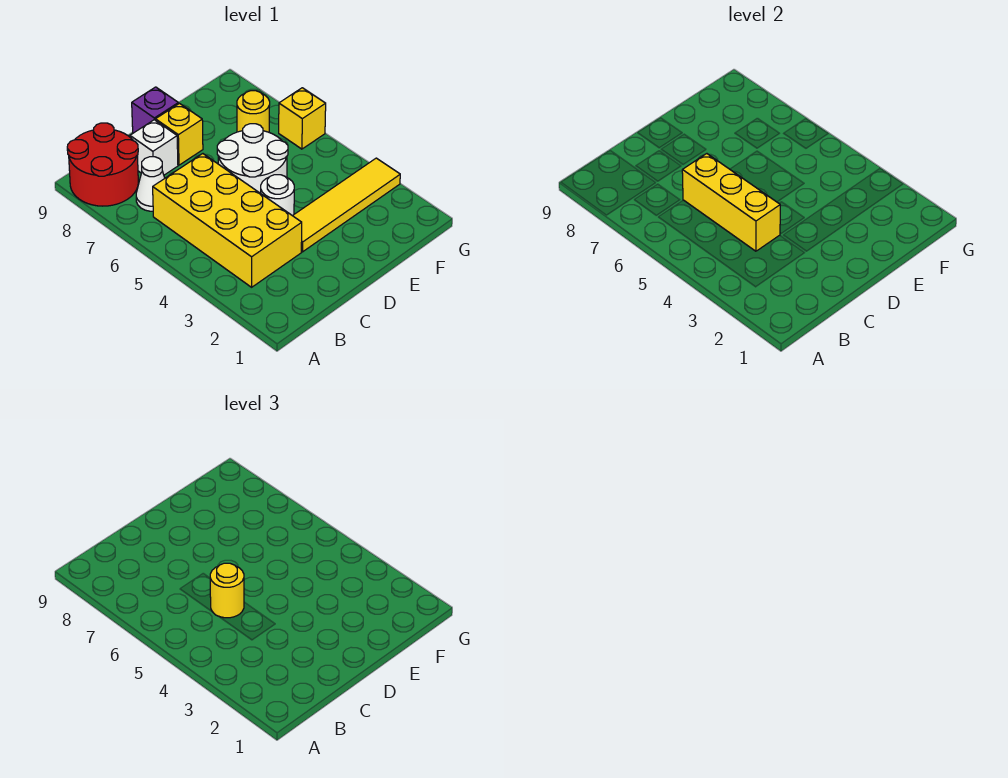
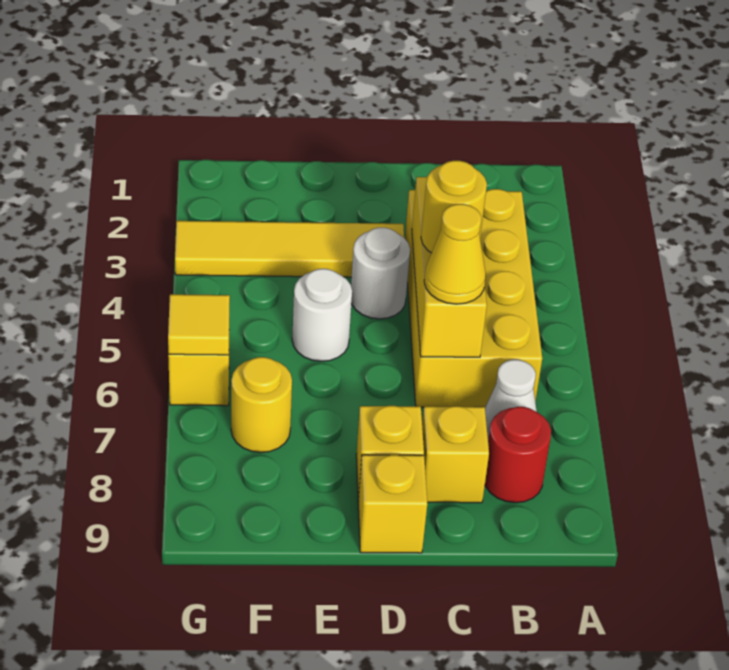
red round brick A8:B9 level 1 -> red round brick B8 level 1
none -> yellow cone C6 level 3
white brick C8 level 1 -> yellow brick C8 level 1
white round brick D5:E6 level 1 -> white round brick E5 level 1
purple brick D9 level 1 -> yellow brick D9 level 1
none -> yellow tile G6 level 2

